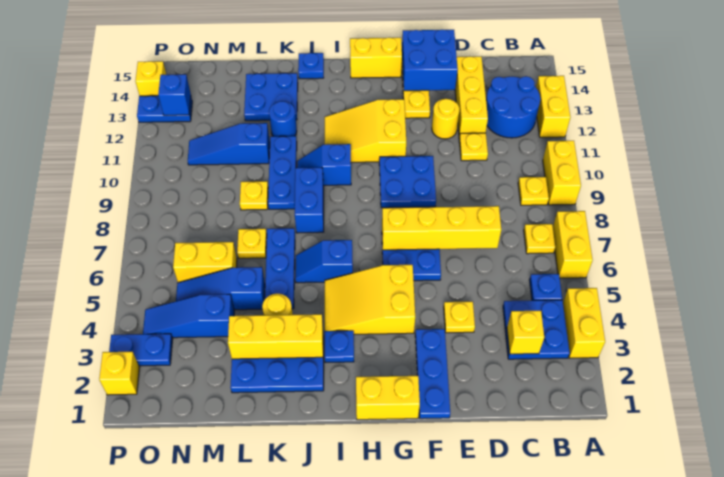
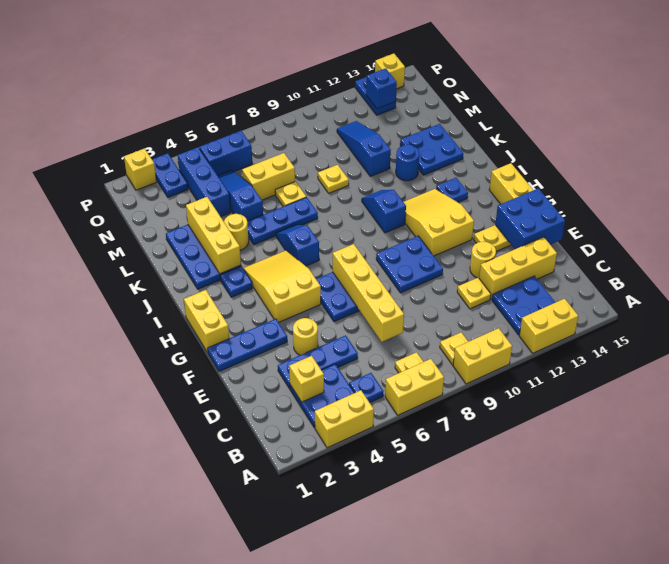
blue round brick B12:C13 level 1 -> blue plate B12:C13 level 1
yellow plate E4 level 1 -> yellow round brick E4 level 1
blue brick J8:J9 level 1 -> blue brick O5:O6 level 1
blue plate J15 level 1 -> blue plate I13 level 1
blue plate K9:K11 level 1 -> blue plate D3:D5 level 1
blue slope M4:O4 level 1 top M -> blue brick M4:O4 level 1
yellow brick M6:N6 level 1 -> yellow brick M6:M7 level 1

